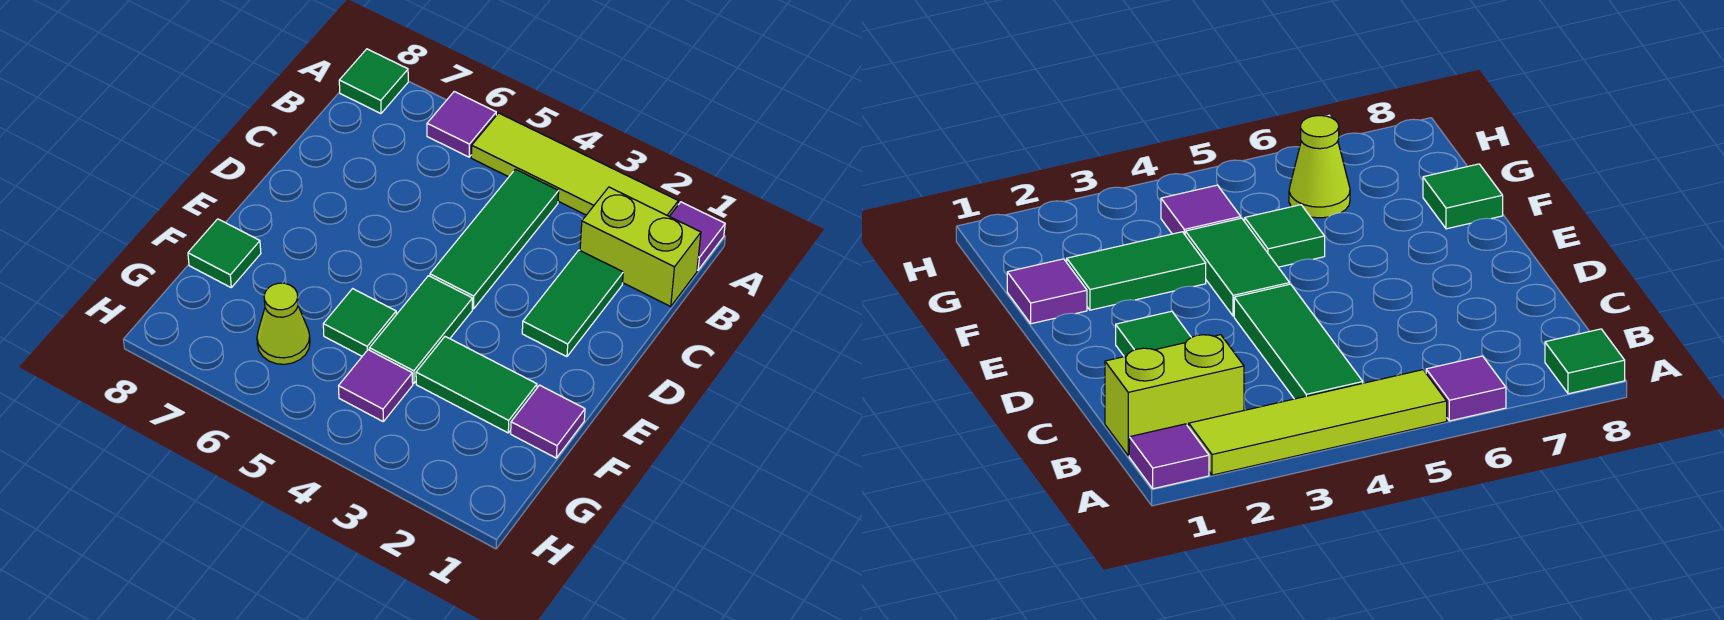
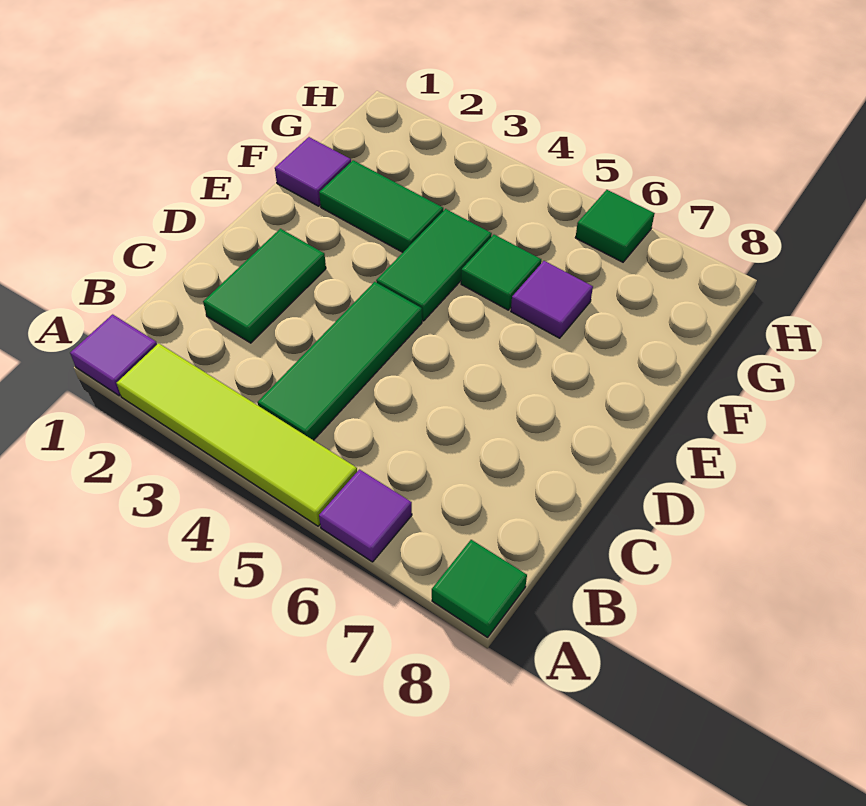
lime brick B1:B2 level 1 -> none
green tile F8 level 1 -> green tile H6 level 1
purple tile G4 level 1 -> purple tile F6 level 1
lime cone G6 level 1 -> none

